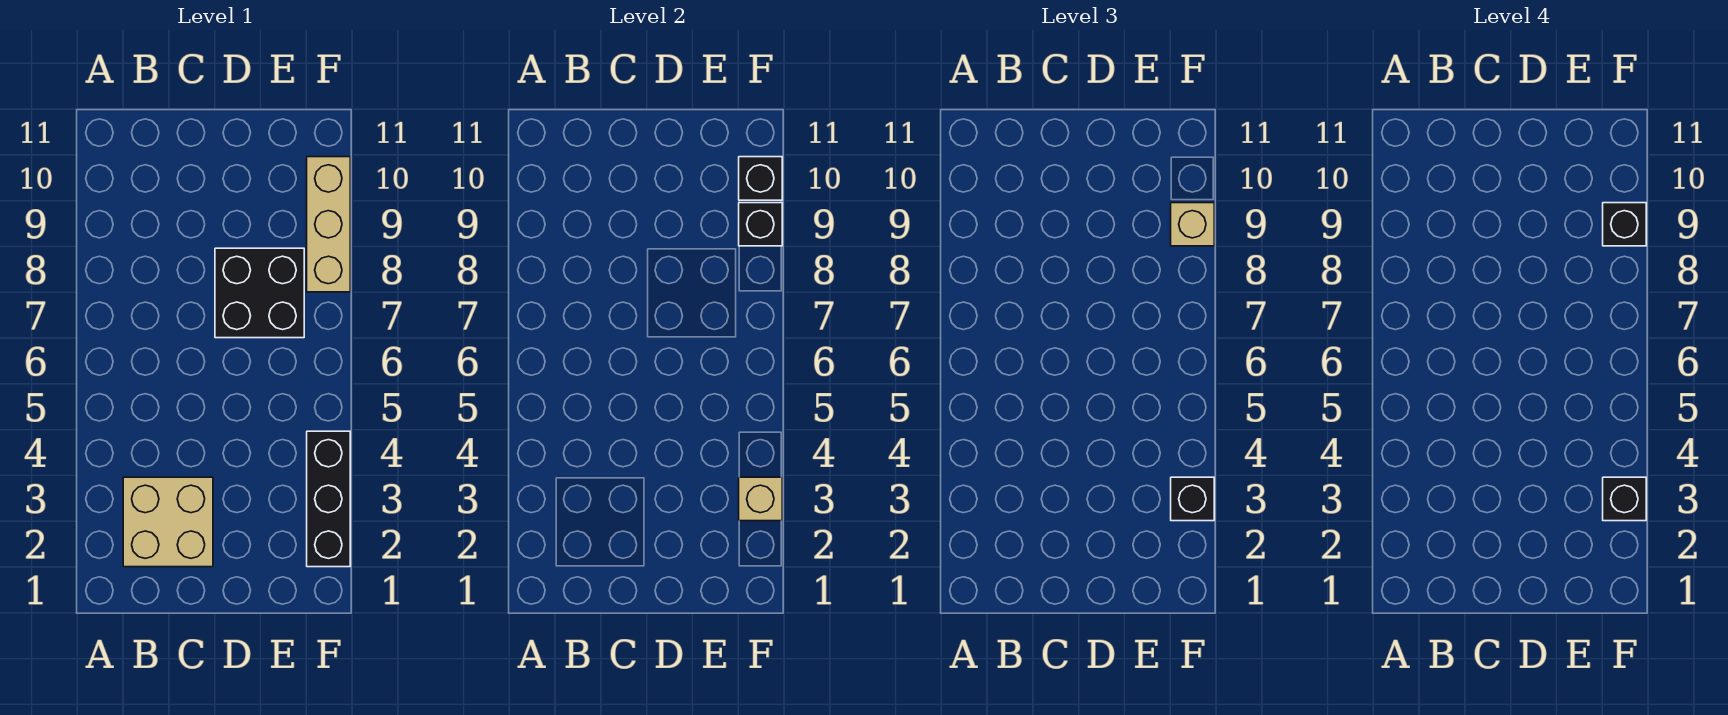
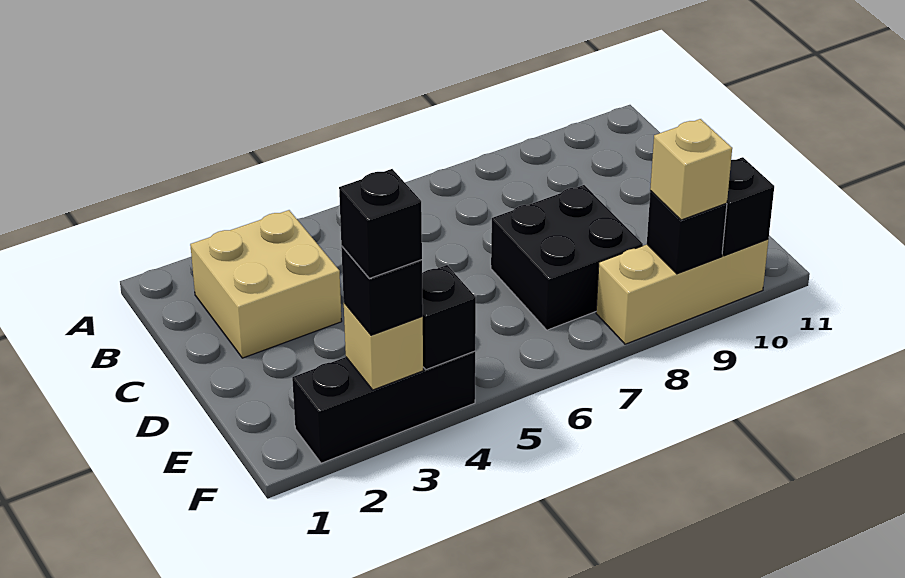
black brick F9 level 4 -> black brick F4 level 2

